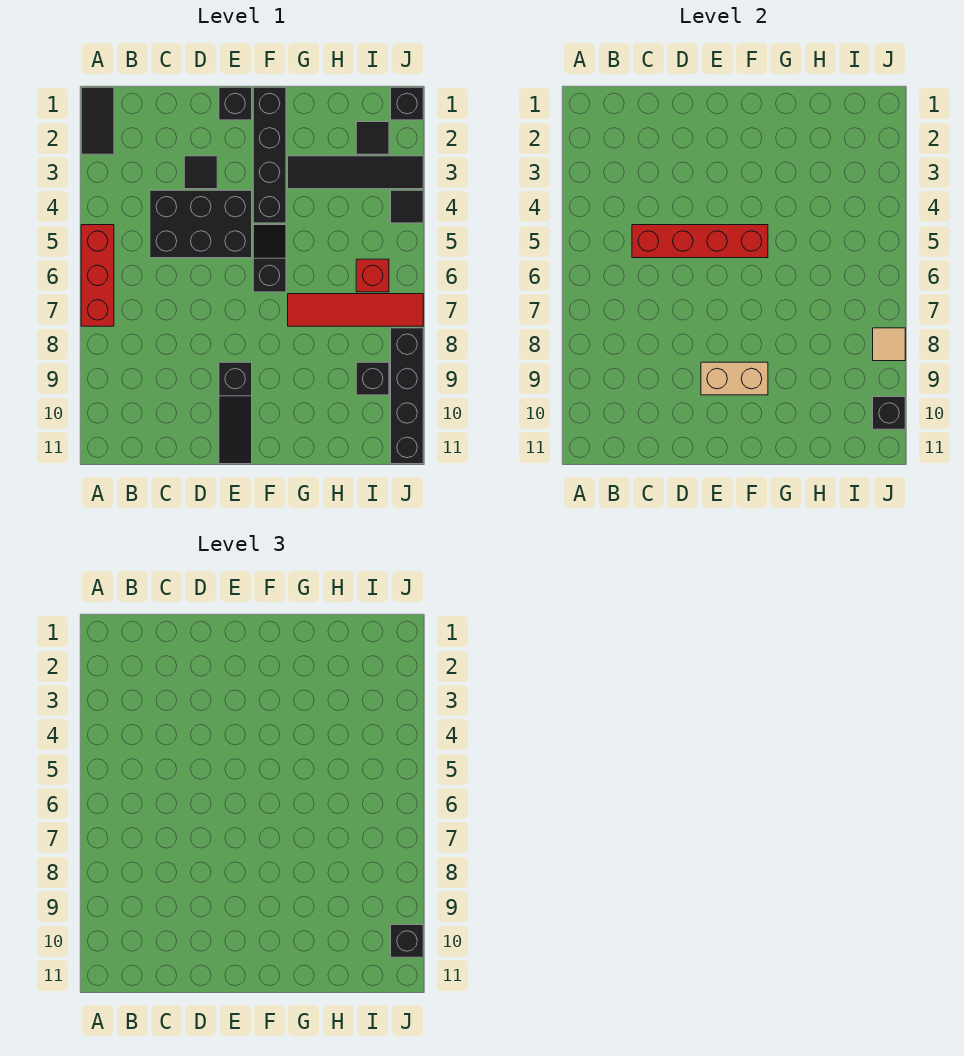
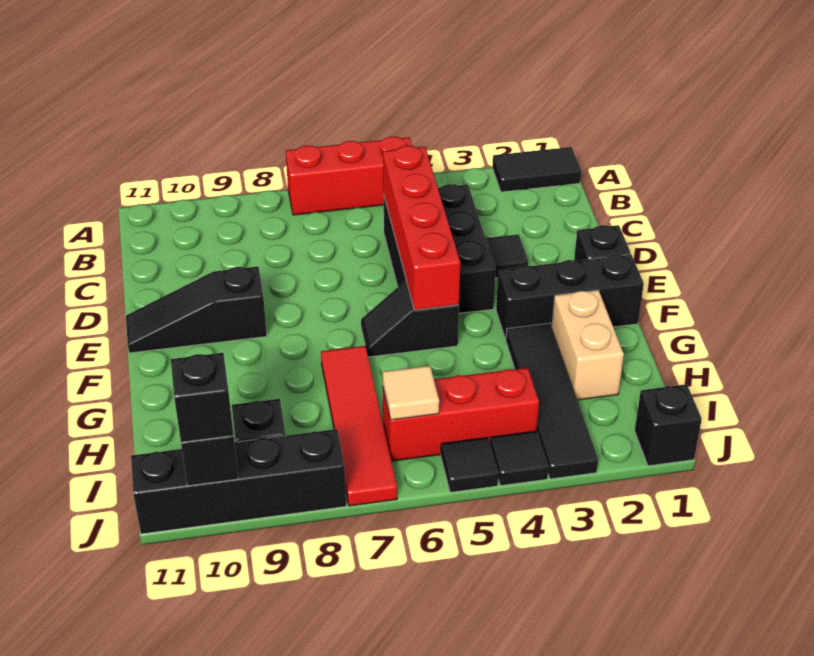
tan brick E9:F9 level 2 -> tan brick G2:H2 level 1
black brick F1:F4 level 1 -> black brick F1:F3 level 1
black slope F5:F6 level 1 top 6 -> black slope F5:F6 level 1 top 5
black tile I2 level 1 -> black tile J5 level 1
red brick I6 level 1 -> red brick I4:I6 level 1
tan tile J8 level 2 -> tan tile I6 level 2

